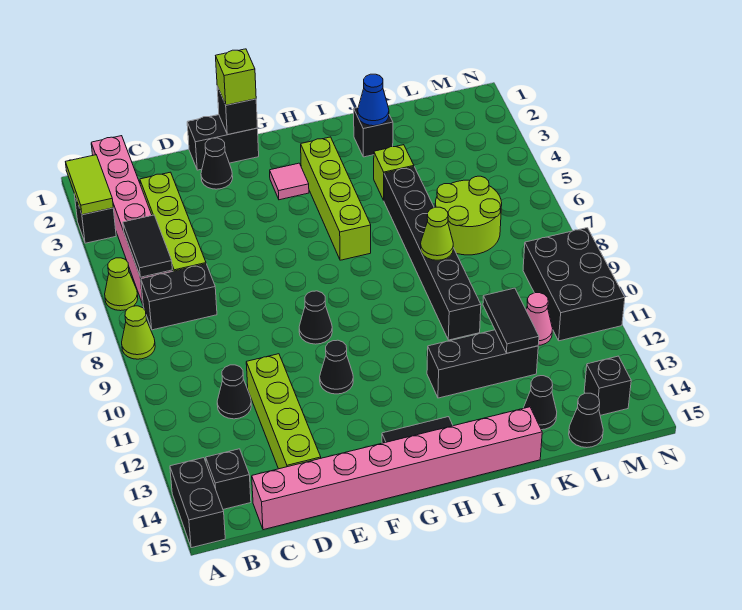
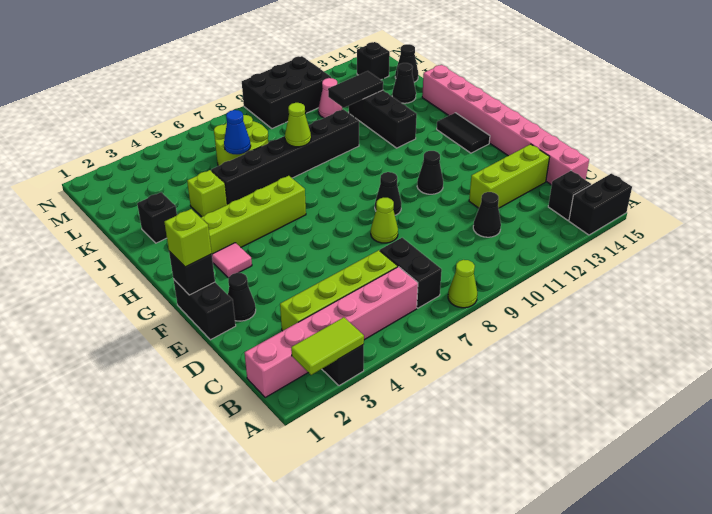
lime cone A6 level 1 -> lime cone E8 level 1
black tile B5:B6 level 2 -> none
lime brick D11:D14 level 1 -> lime brick D12:D14 level 1
blue cone J2 level 2 -> blue cone K6 level 2

